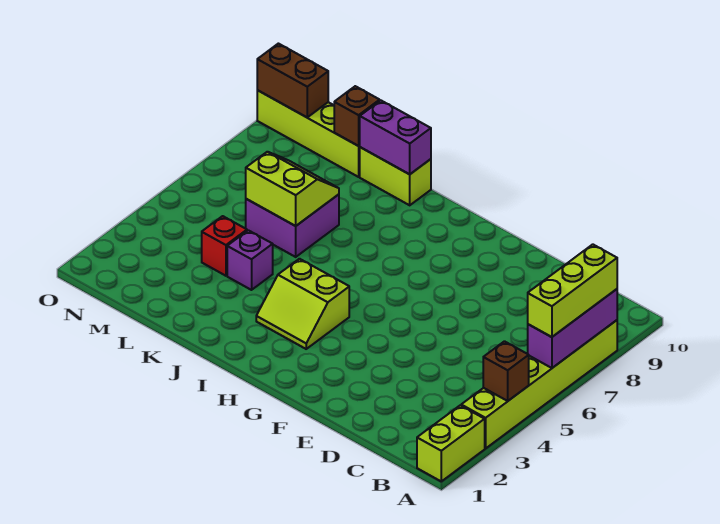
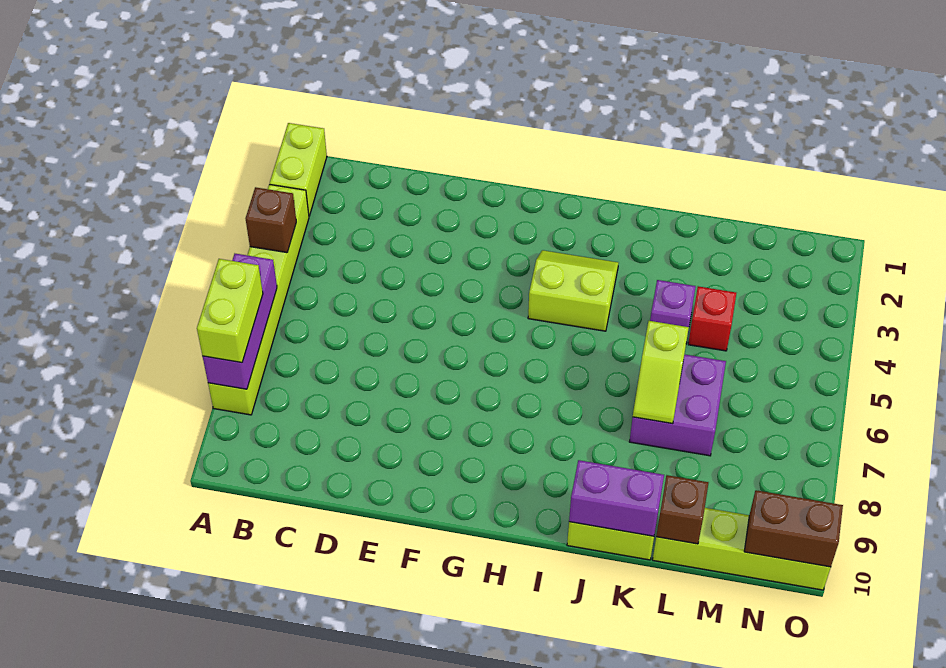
lime brick A6:A8 level 3 -> lime brick A7:A8 level 3
lime slope K6:L7 level 2 top 6 -> lime slope K6:K7 level 2 top 6

